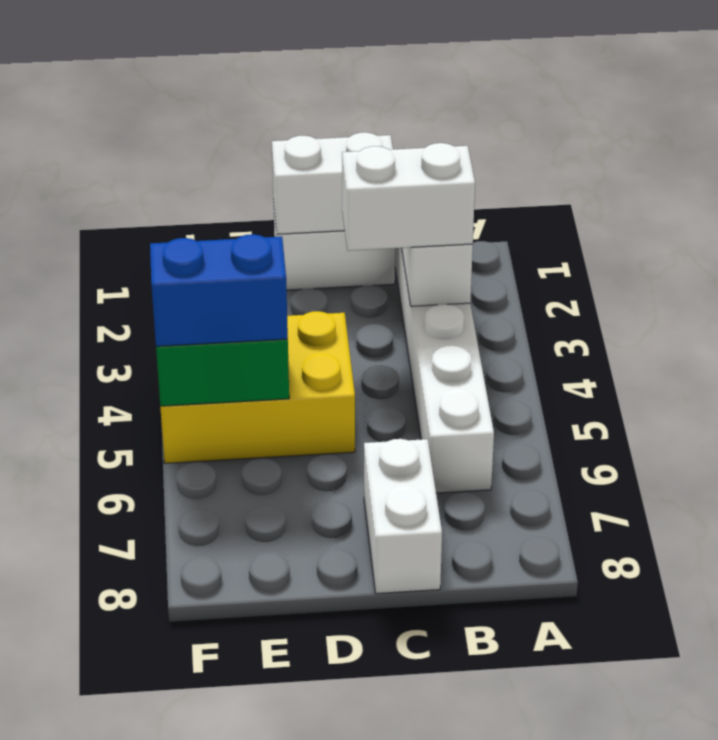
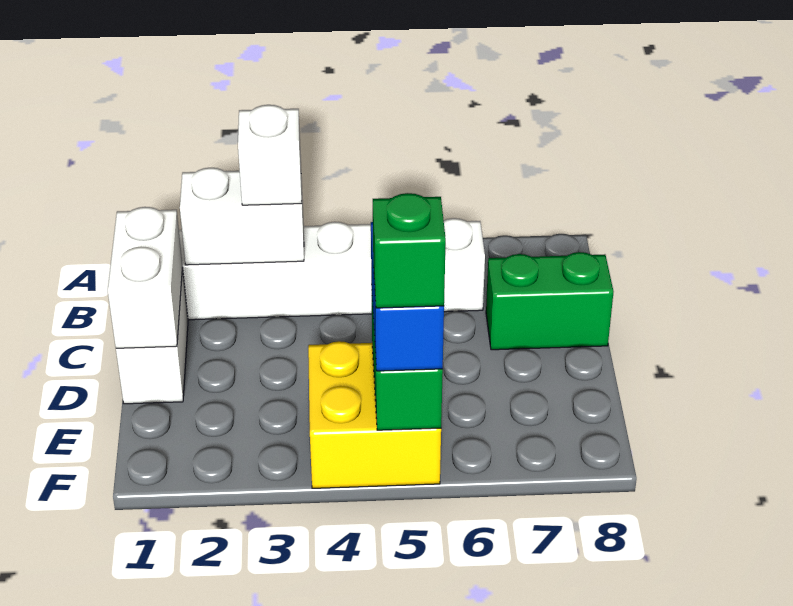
white brick B3:C3 level 3 -> white brick B3 level 3
white brick C7:C8 level 1 -> green brick C7:C8 level 1
yellow brick D4:F5 level 1 -> yellow brick E4:F5 level 1
none -> green brick F5 level 4

